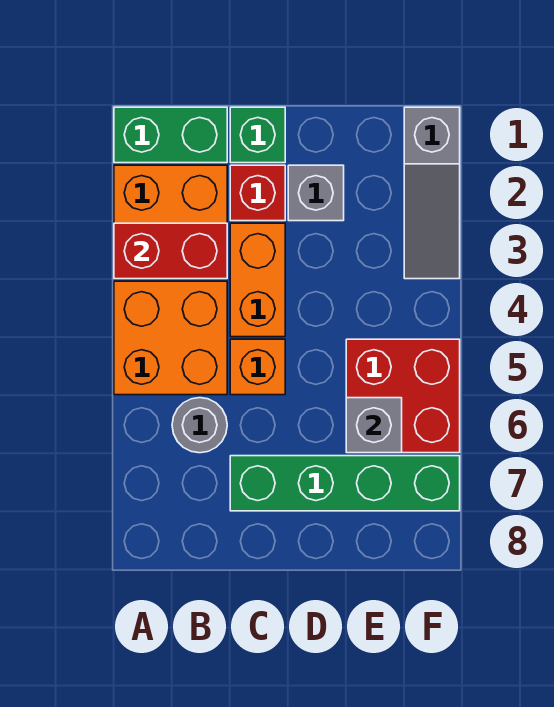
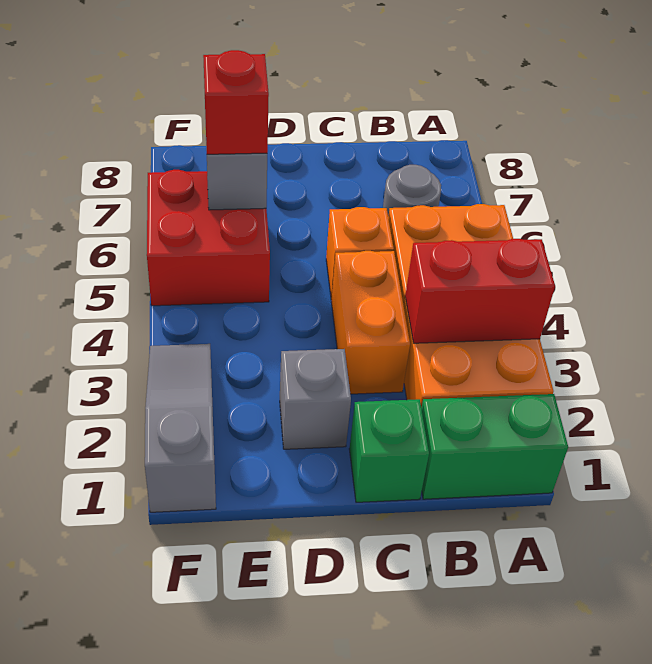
red brick C2 level 1 -> red brick E6 level 3
green brick C7:F7 level 1 -> none

